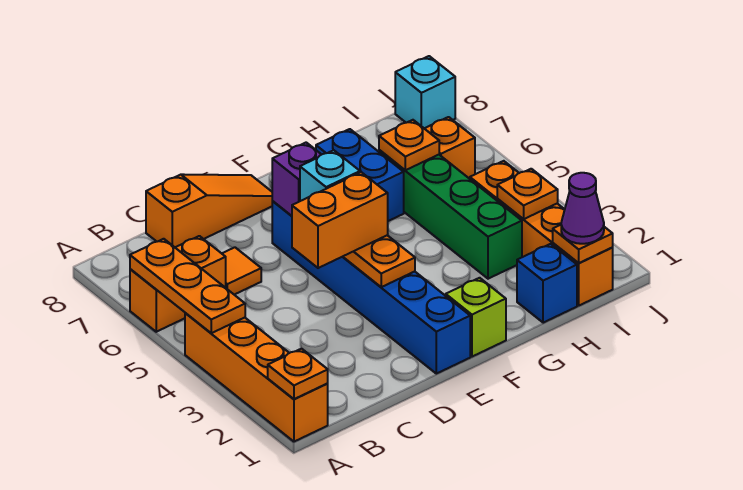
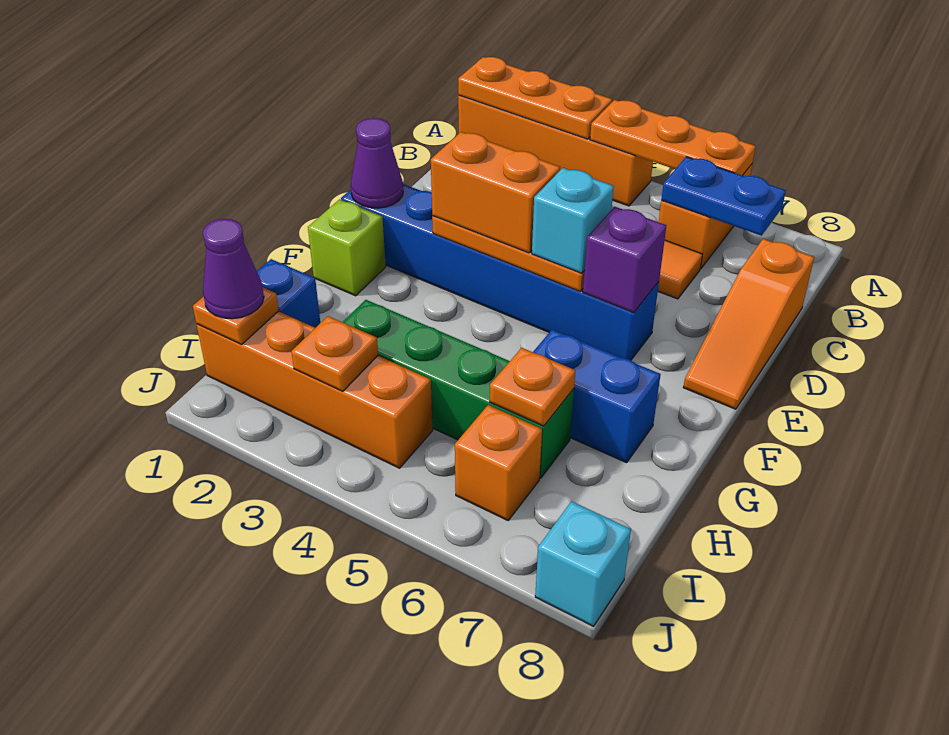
orange plate A1 level 2 -> orange plate A1:A3 level 2
none -> blue plate B6:B7 level 2
orange brick D4:E4 level 3 -> orange brick E3:E4 level 3
none -> purple cone E1 level 2

